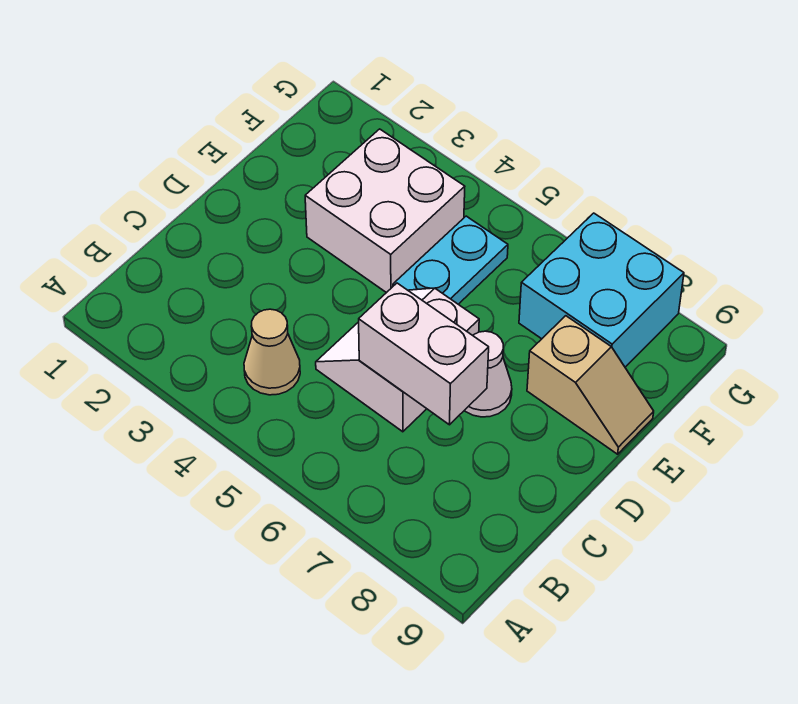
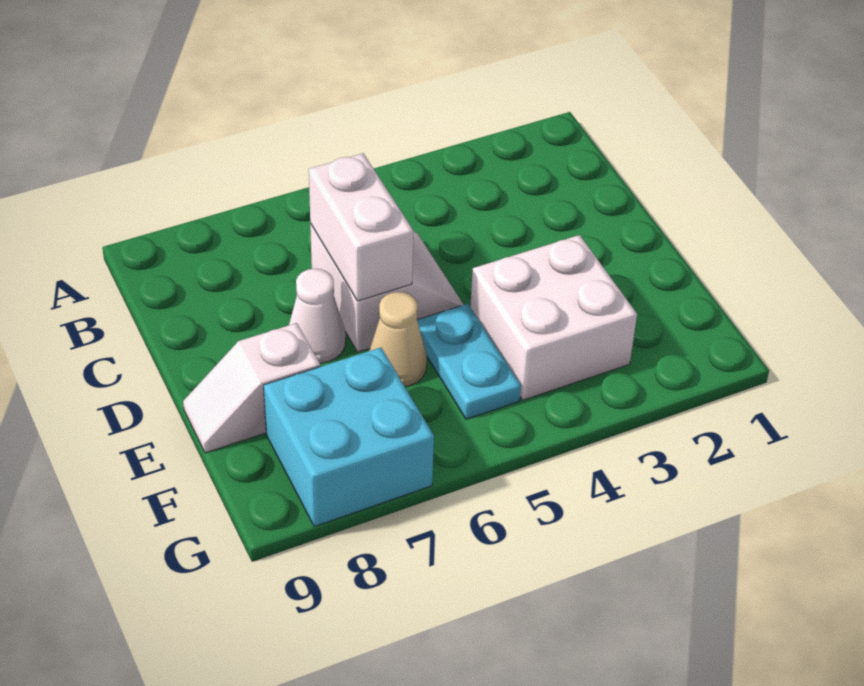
tan cone B4 level 1 -> tan cone E6 level 1
white brick C6:C7 level 2 -> white brick C6:D6 level 2
tan slope E8:E9 level 1 top 8 -> white slope E8:E9 level 1 top 8

